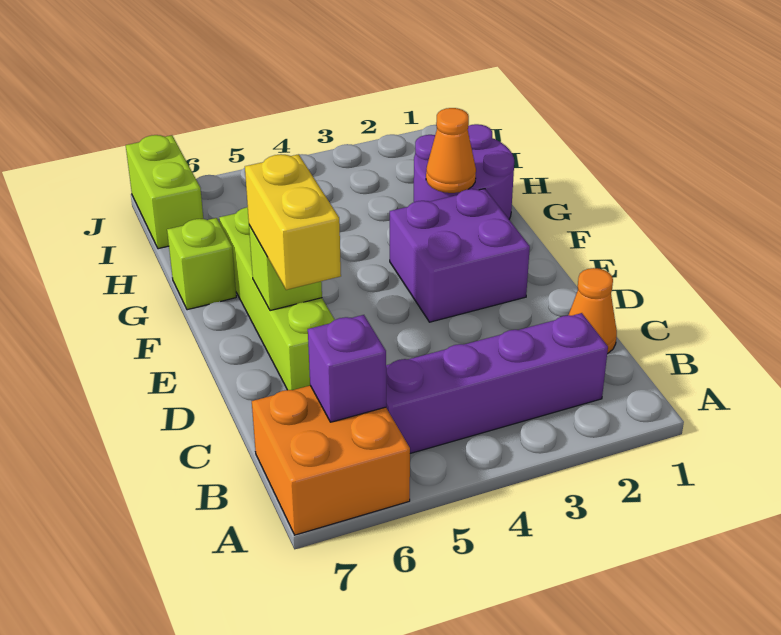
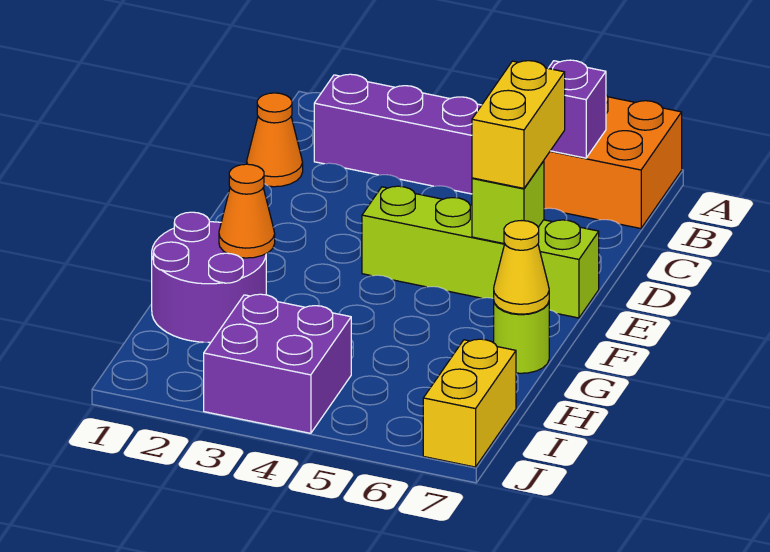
lime brick D6:G6 level 1 -> lime brick E4:E7 level 1
purple brick E2:F3 level 1 -> purple brick I3:J4 level 1
lime brick G7 level 1 -> lime round brick G7 level 1
none -> yellow cone G7 level 2
lime brick I7:J7 level 1 -> yellow brick I7:J7 level 1

